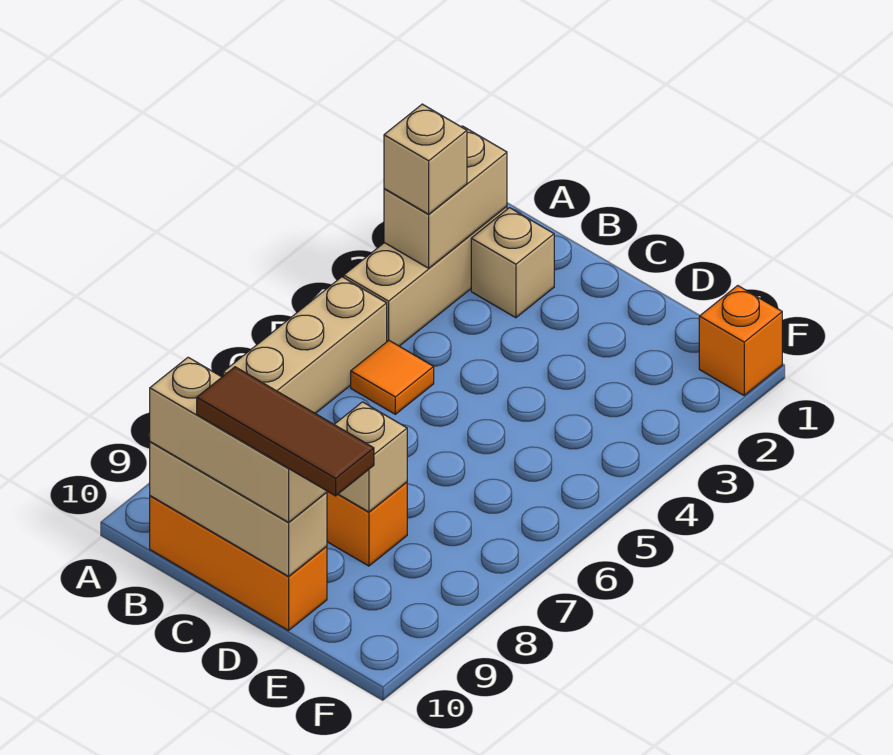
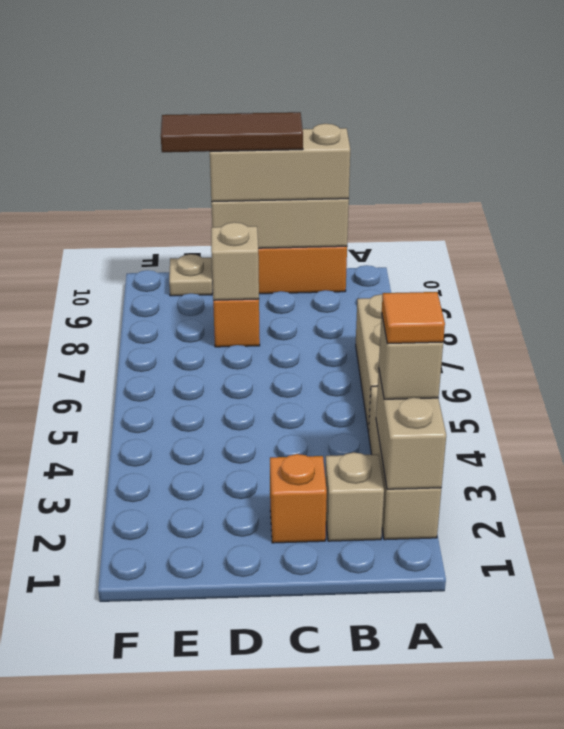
orange tile B5 level 1 -> orange tile A3 level 4
none -> tan plate E10 level 1
orange brick F1 level 1 -> orange brick C2 level 1

